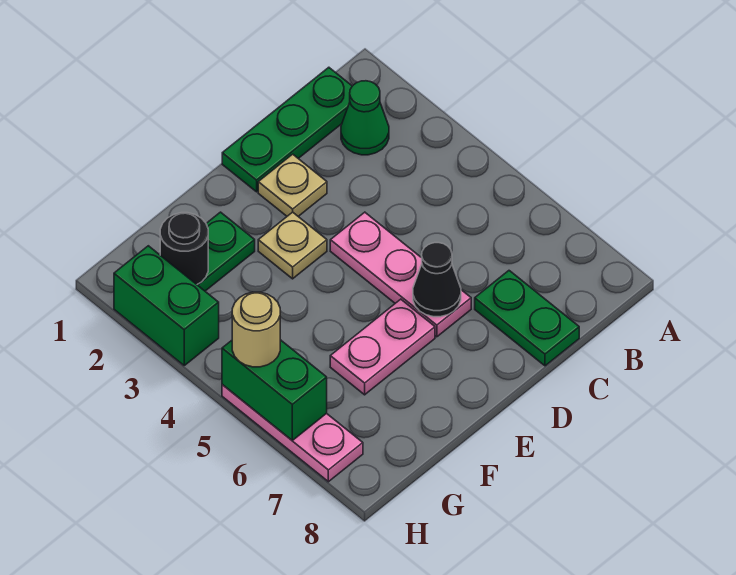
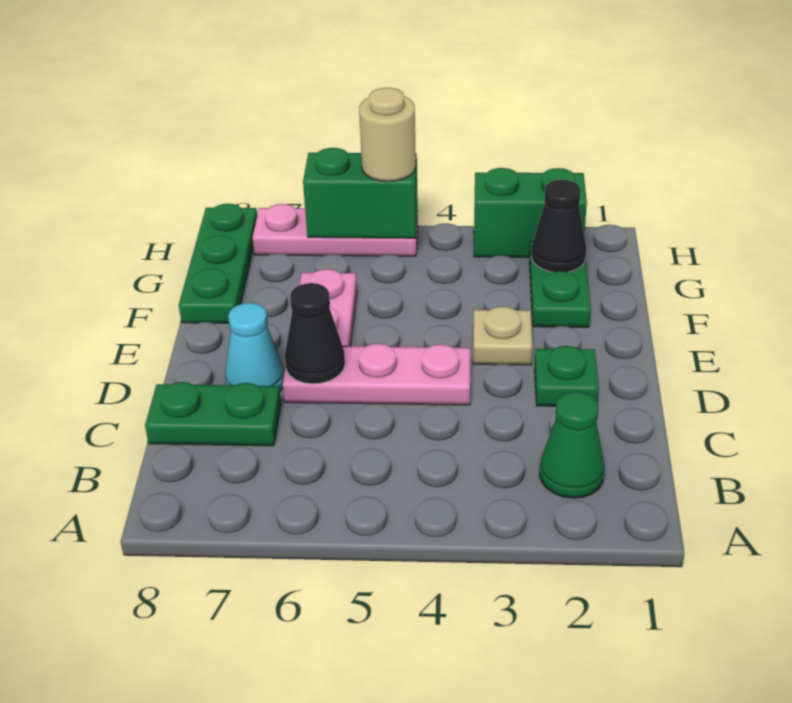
green plate B1:D1 level 1 -> green plate F8:H8 level 1
tan plate D2 level 1 -> green plate D2 level 1
none -> cyan cone D7 level 1
black round brick G2 level 2 -> black cone G2 level 2

